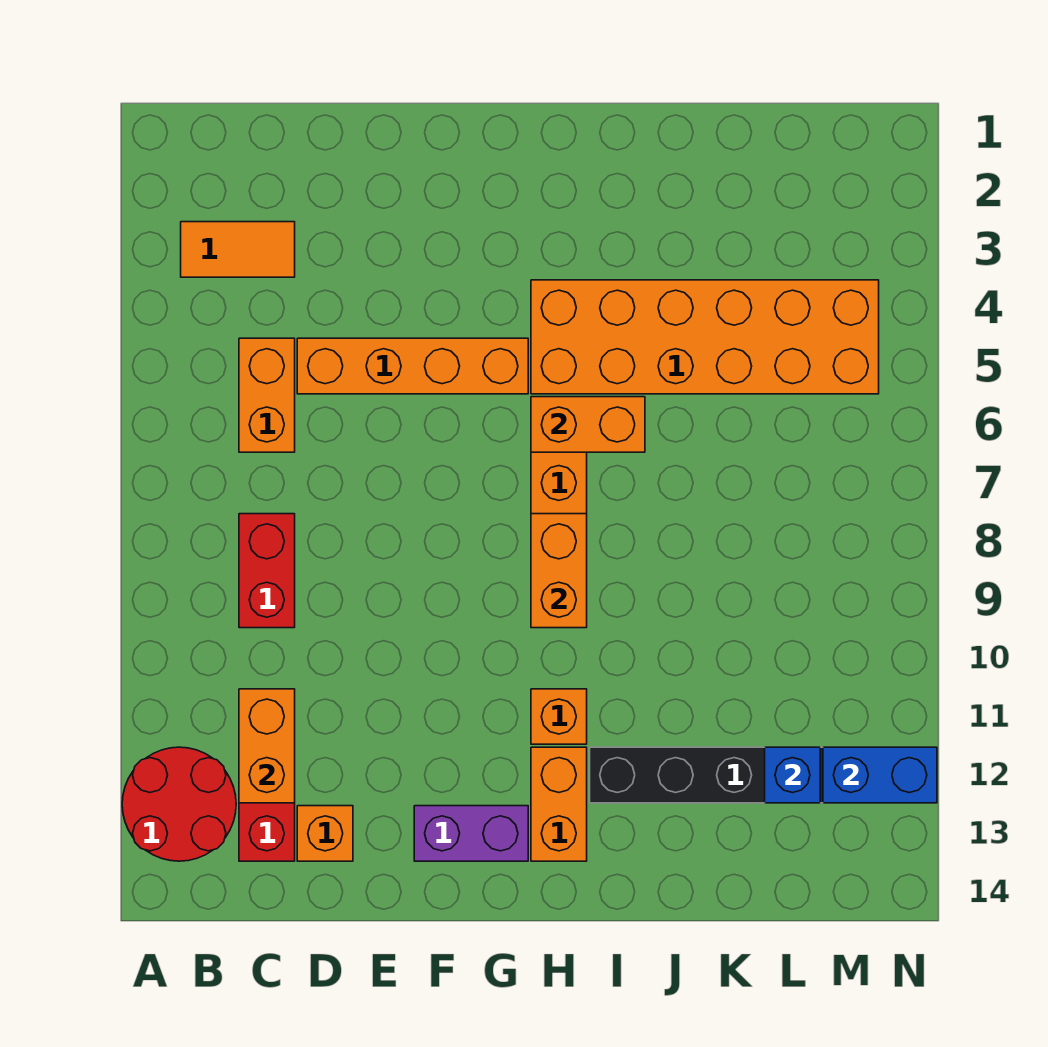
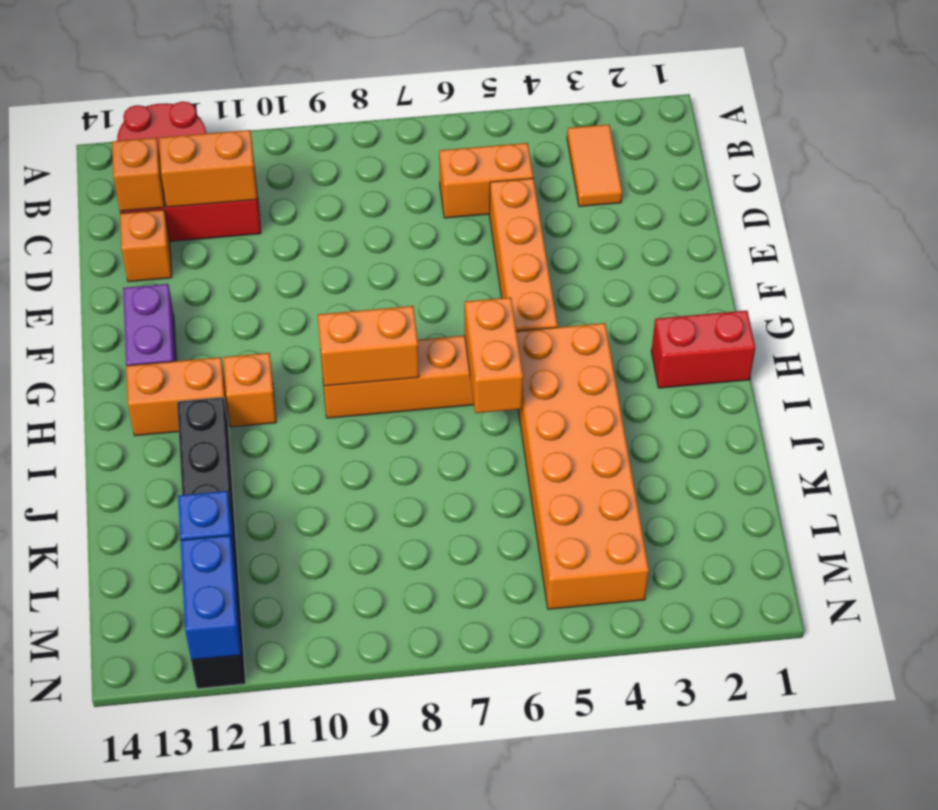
red brick C8:C9 level 1 -> red brick H1:H2 level 1
none -> orange brick C13 level 2

